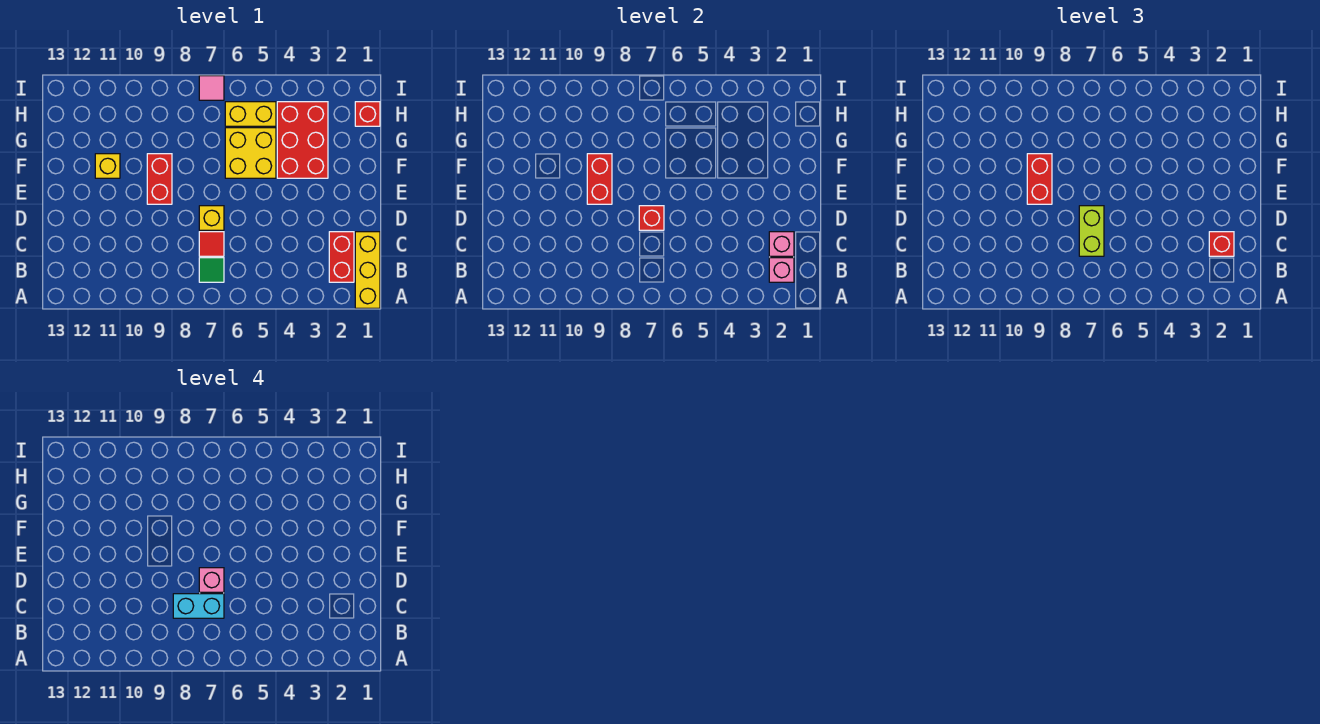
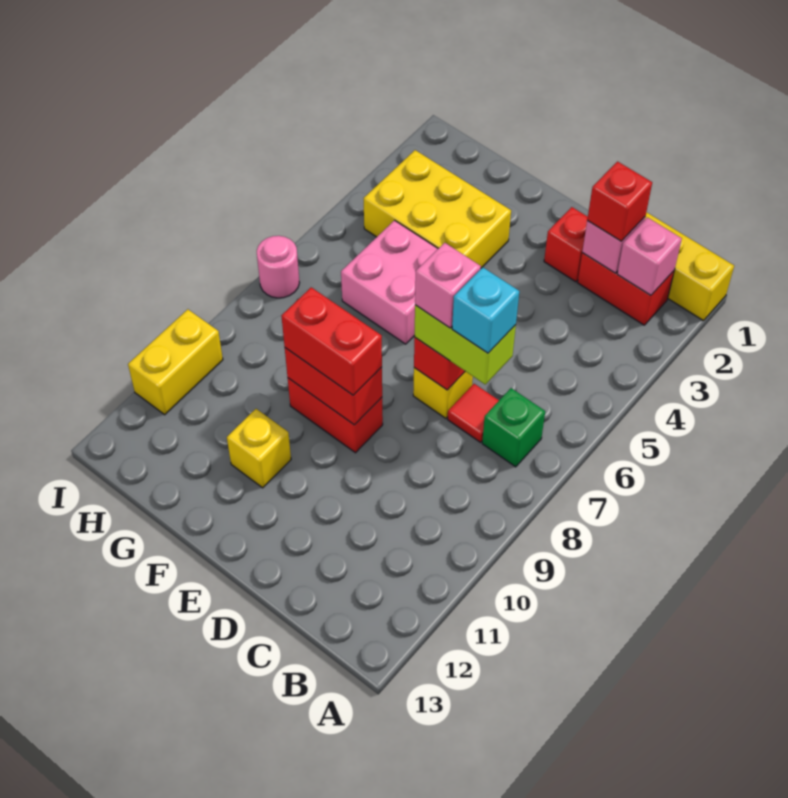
green tile B7 level 1 -> green brick B7 level 1
cyan brick C7:C8 level 4 -> cyan brick C7 level 4
red brick F3:H4 level 1 -> yellow brick F3:H4 level 1
yellow brick F5:G6 level 1 -> pink brick F5:G6 level 1
red brick H1 level 1 -> red brick D2 level 1
yellow brick H5:H6 level 1 -> yellow brick I10:I11 level 1
pink tile I7 level 1 -> pink round brick I7 level 1

